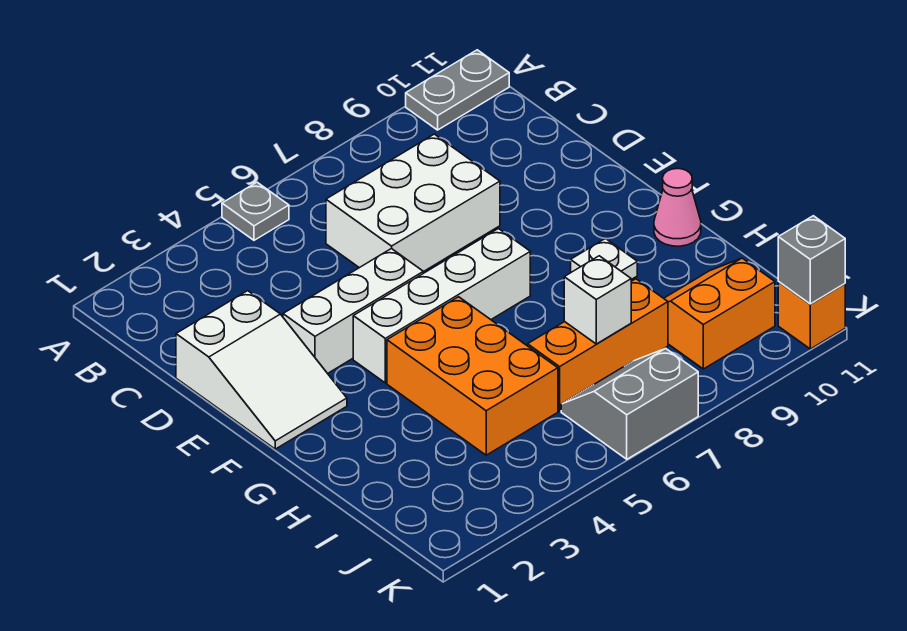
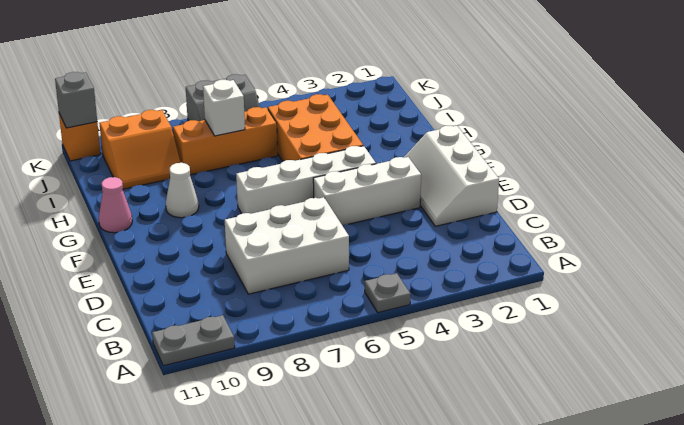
white slope D1:F2 level 1 top D -> white slope D1:F2 level 1 top 1
white plate G9 level 1 -> white cone G9 level 1

